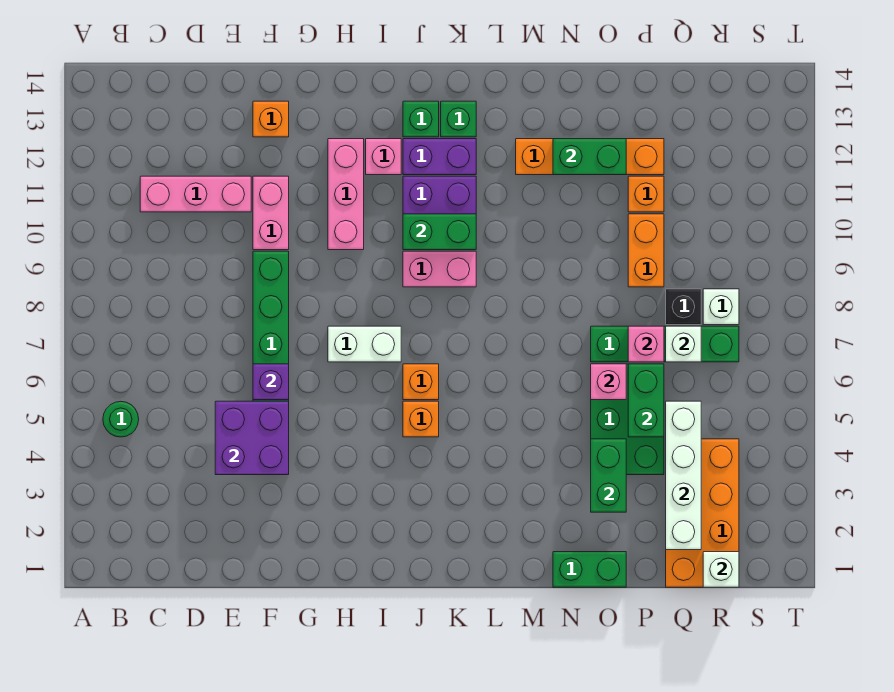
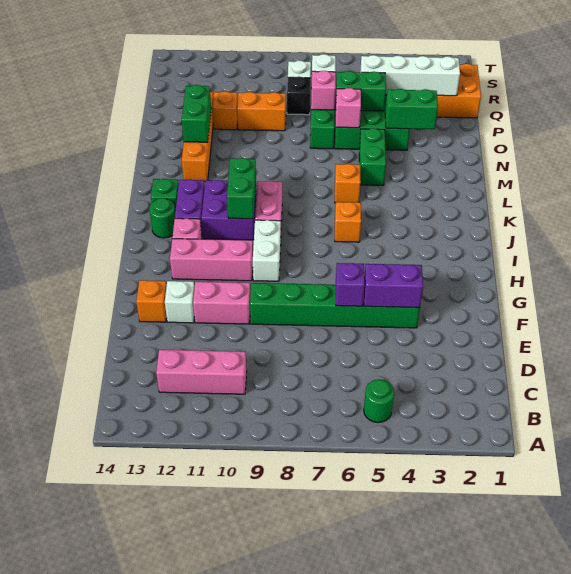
pink brick C11:E11 level 1 -> pink brick C10:C12 level 1
purple brick E4:F5 level 2 -> purple brick F4:F5 level 2
white brick H7:I7 level 1 -> white brick H9:I9 level 1
orange brick J5 level 1 -> orange brick L6 level 1
green brick J13 level 1 -> green round brick J13 level 1
green brick N1:O1 level 1 -> green brick M5:N5 level 1
white brick R1 level 2 -> white brick F12 level 1

